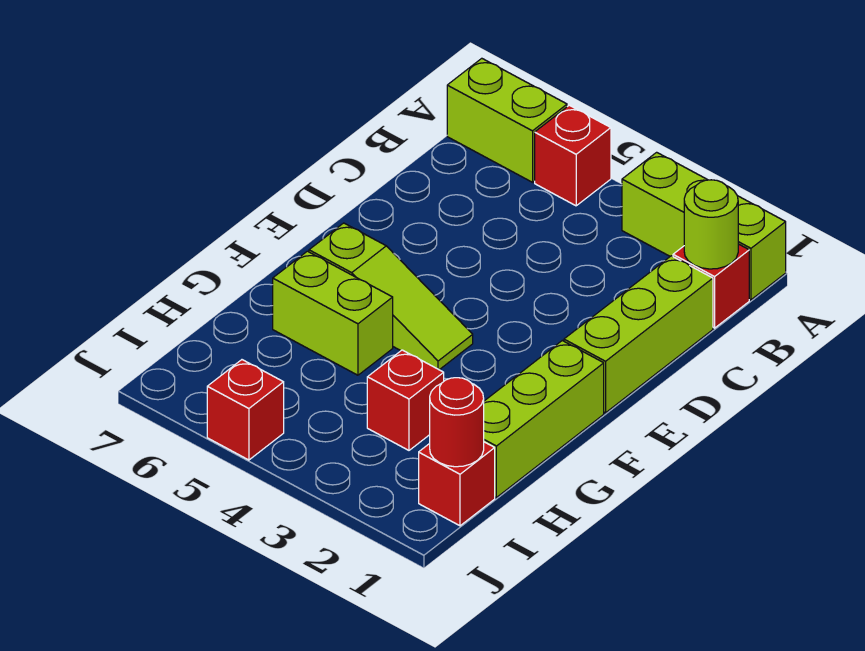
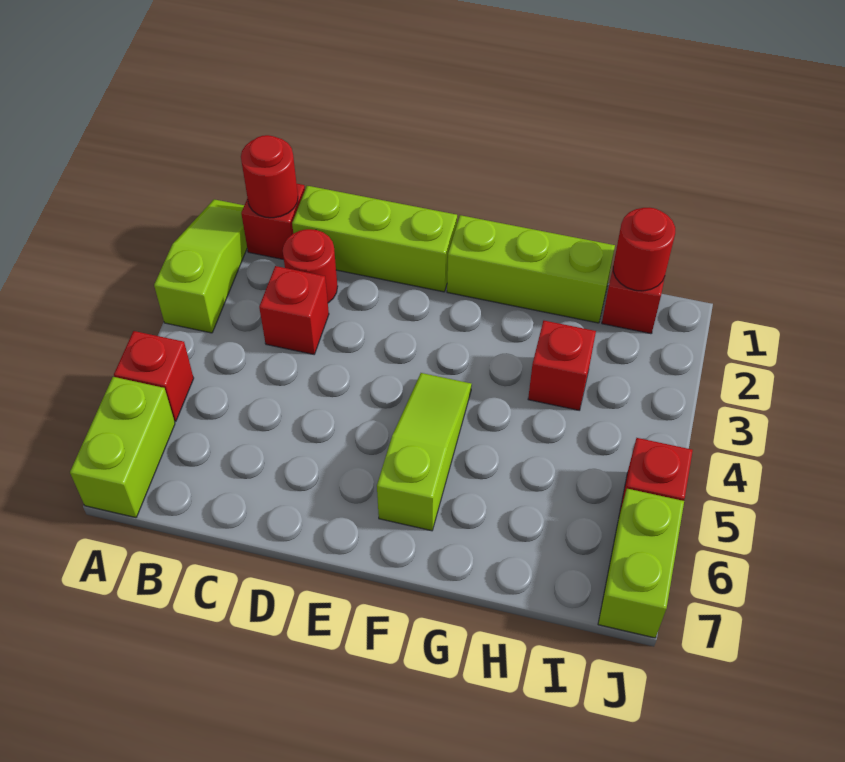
lime brick A1:A3 level 1 -> lime slope A1:A3 level 1 top 3
lime round brick B1 level 2 -> red round brick B1 level 2
none -> red round brick C2 level 1
none -> red brick C3 level 1
lime brick G5:G6 level 1 -> lime brick J6:J7 level 1

